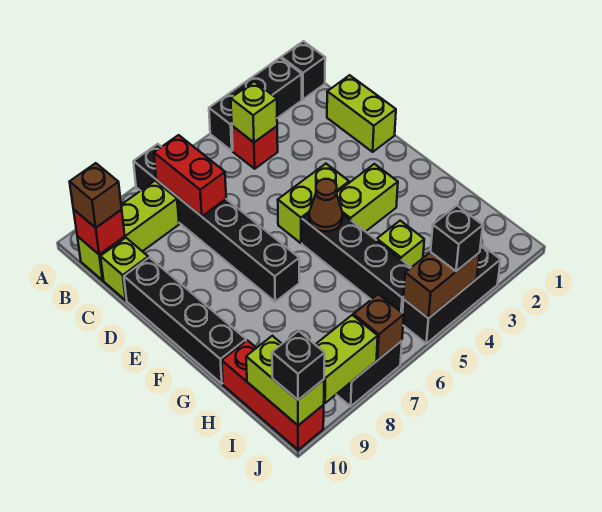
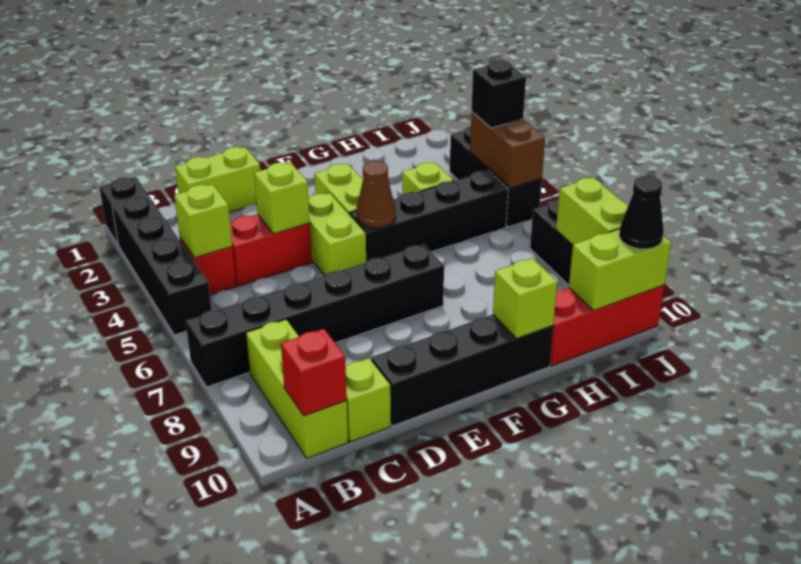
black brick A2:A4 level 1 -> black brick A2:A5 level 1
red brick B7:C7 level 2 -> red brick C4:D4 level 1
brown brick B10 level 3 -> none
none -> lime brick D4 level 2
none -> lime brick G10 level 2
brown brick J7 level 2 -> none
black brick J10 level 3 -> black cone J10 level 3

